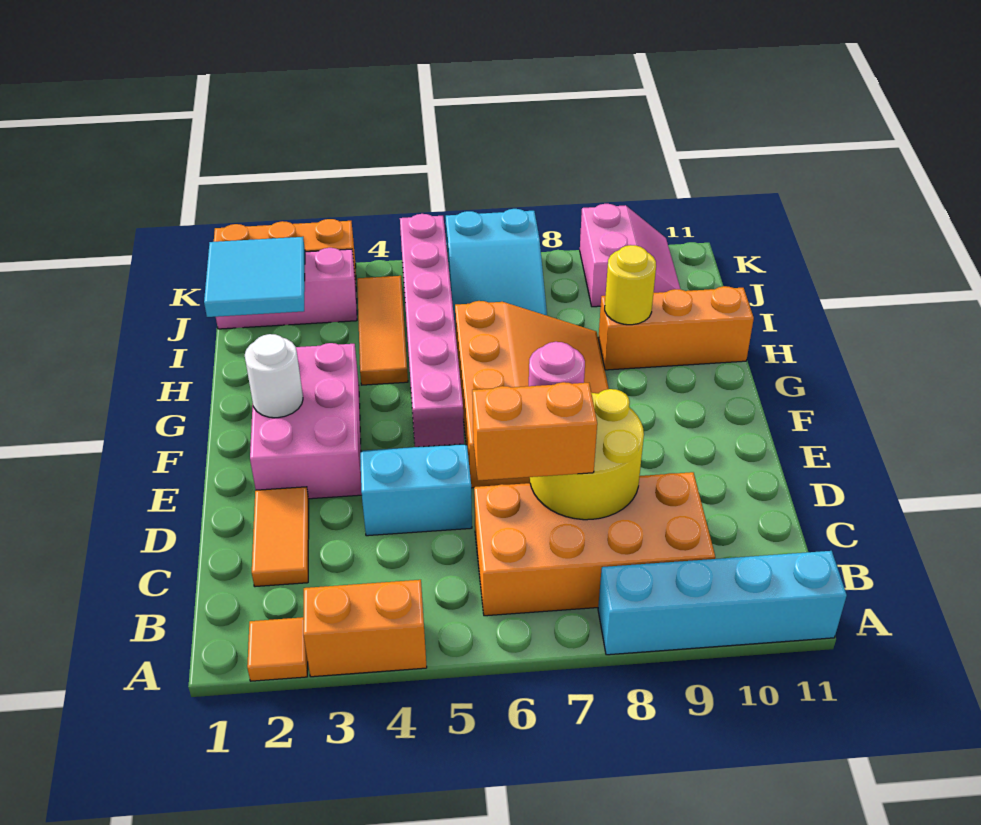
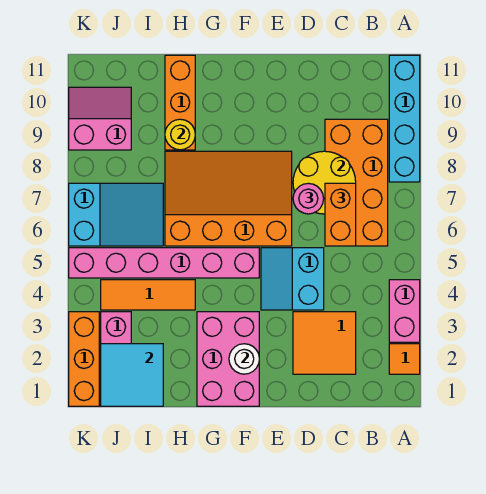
orange brick A3:A4 level 1 -> pink brick A3:A4 level 1
orange tile C2:D2 level 1 -> orange tile C2:D3 level 1
pink brick E2:G3 level 1 -> pink brick F1:G3 level 1

